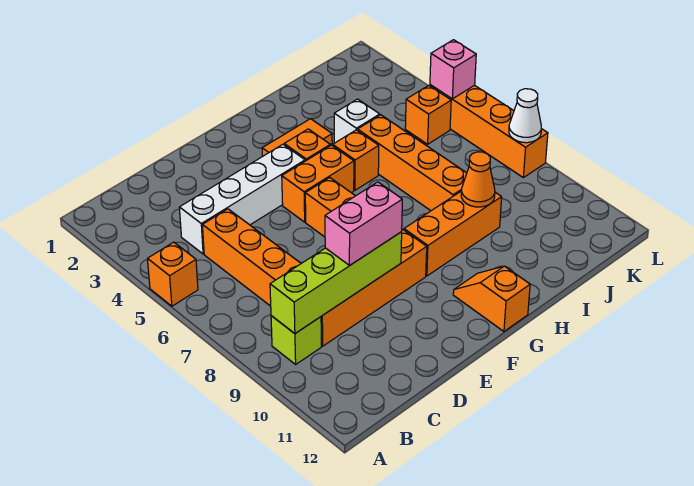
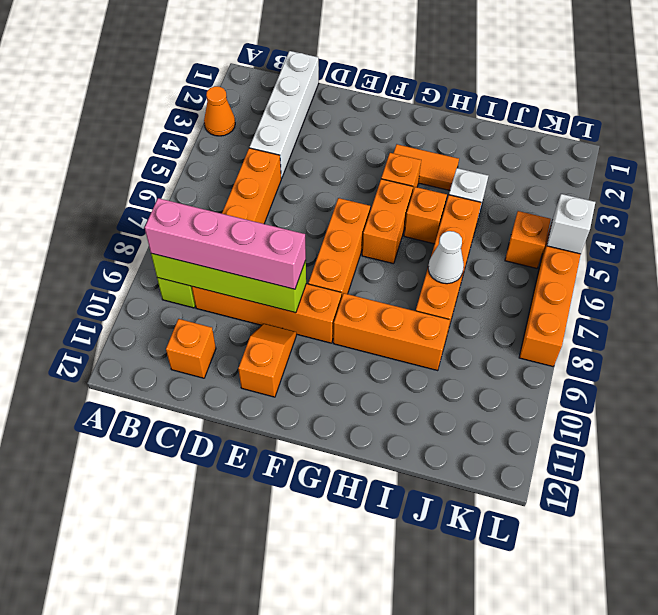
orange brick A5 level 1 -> orange brick C11 level 1
white brick C4:F4 level 1 -> white brick C1:C4 level 1
pink brick D9:E9 level 3 -> pink brick B9:E9 level 3
orange brick F5:G5 level 1 -> orange brick G5:G6 level 1
orange slope G11:G12 level 1 top 12 -> orange slope E10:E11 level 1 top 11
orange cone I9 level 2 -> orange cone A3 level 1
pink brick L5 level 2 -> white brick L5 level 2
white cone L8 level 2 -> white cone I7 level 2

